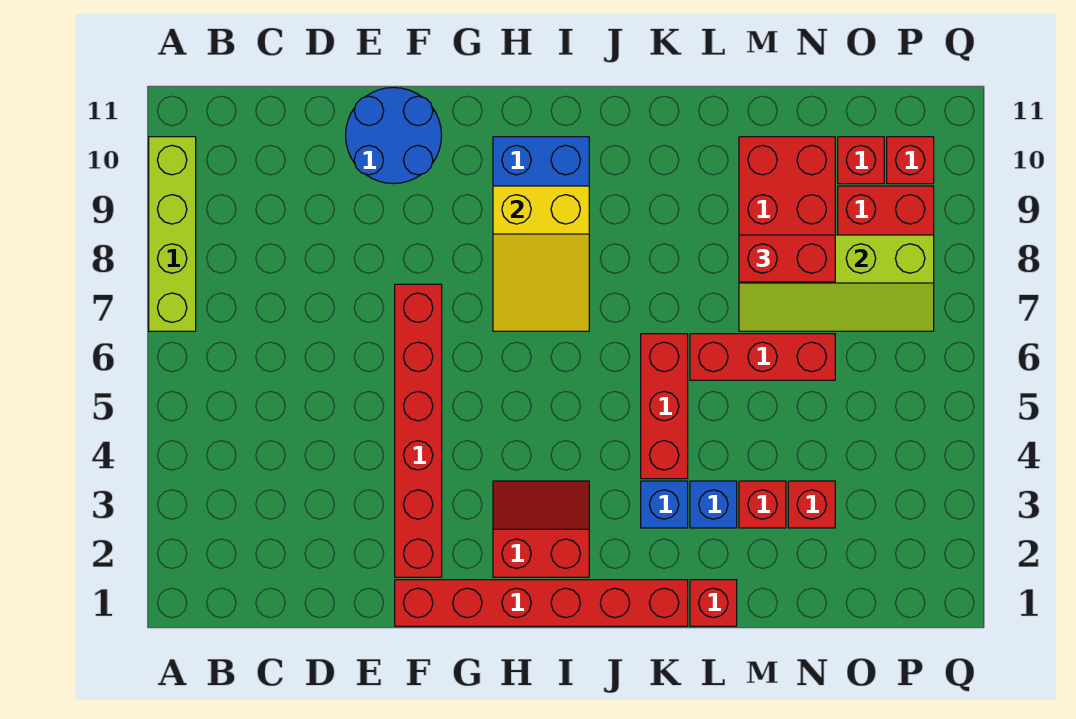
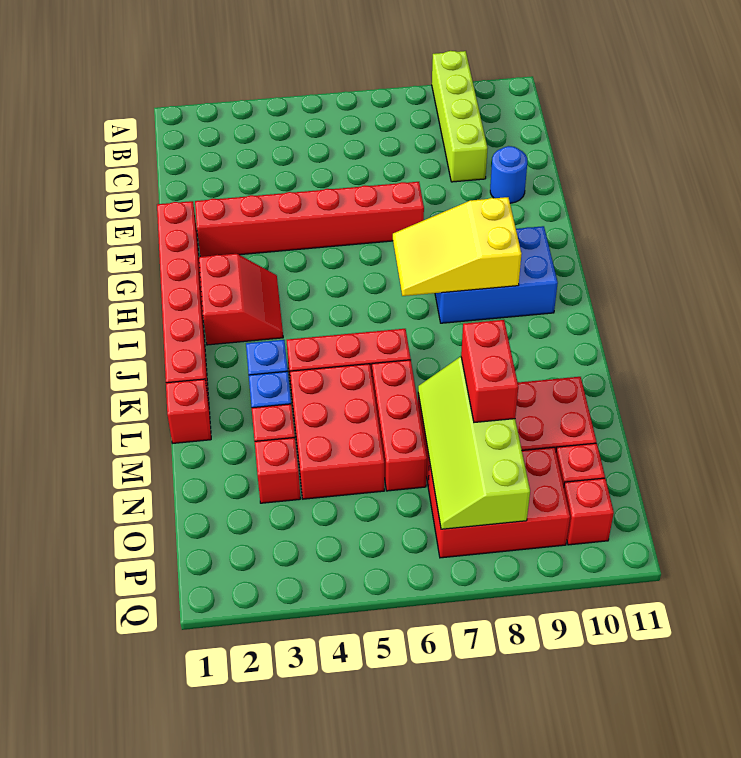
lime brick A7:A10 level 1 -> lime brick A9:D9 level 1
blue round brick E10:F11 level 1 -> blue round brick E10 level 1
none -> red brick L4:N5 level 1

